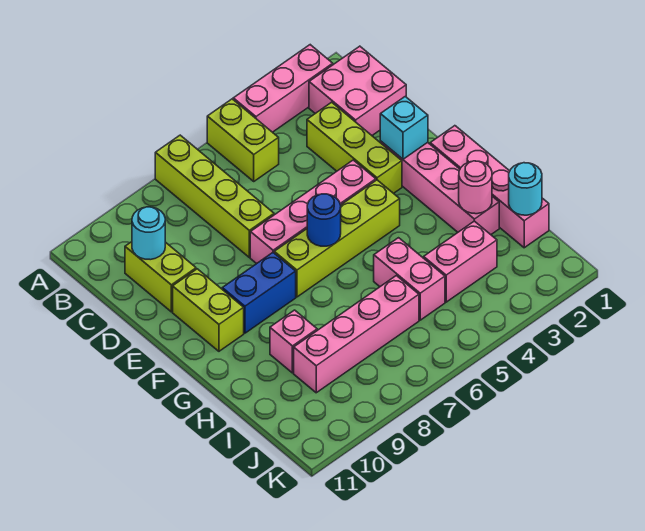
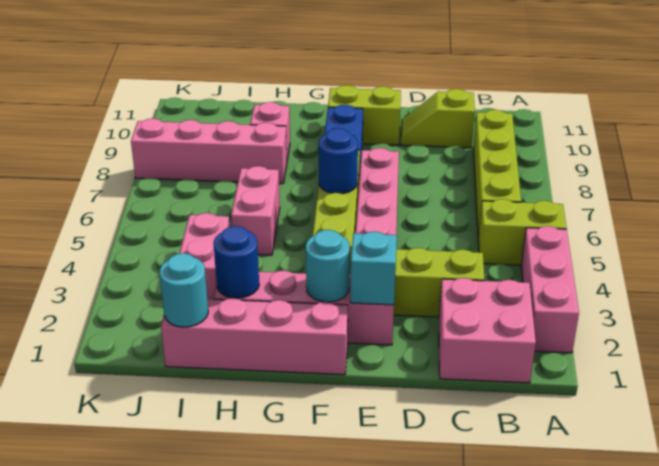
lime brick A7:D7 level 1 -> lime brick B6:B9 level 1
lime brick C10:D10 level 1 -> lime slope C10:D10 level 1 top C
cyan round brick C10 level 2 -> cyan round brick F2 level 2
pink round brick H2 level 2 -> blue round brick H2 level 2
pink brick H5:I5 level 1 -> pink brick H5:H6 level 1
pink brick I6:I9 level 1 -> pink brick H8:K8 level 1

